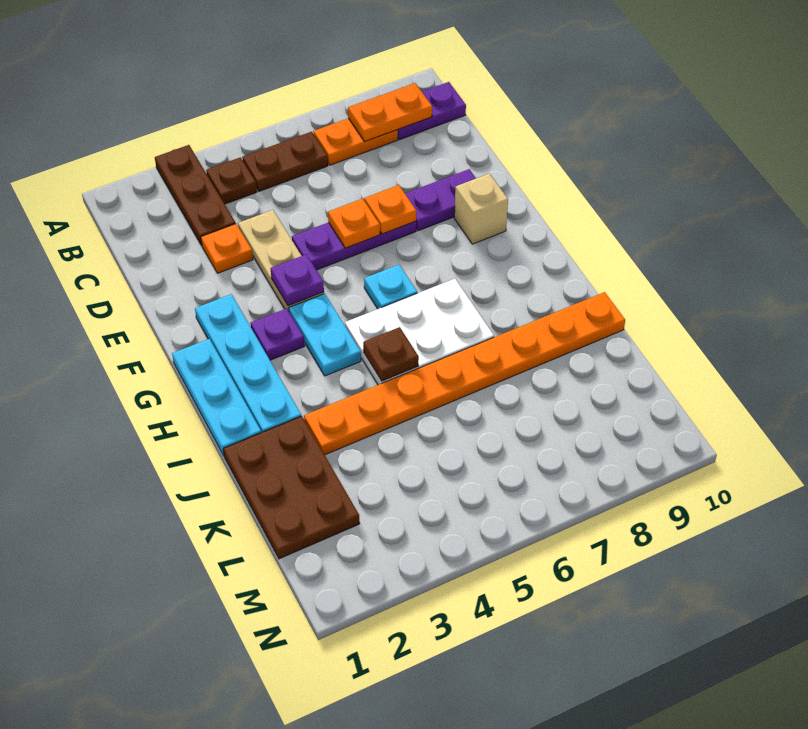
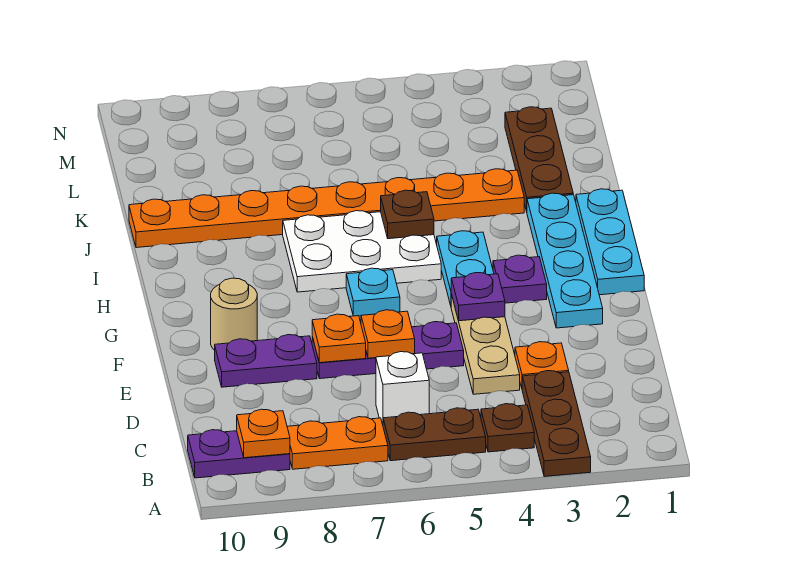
orange plate B8:B9 level 2 -> orange plate B9 level 2
none -> white brick C6 level 1
tan brick F9 level 1 -> tan round brick F9 level 1
brown plate J1:L2 level 1 -> brown plate J2:L2 level 1

